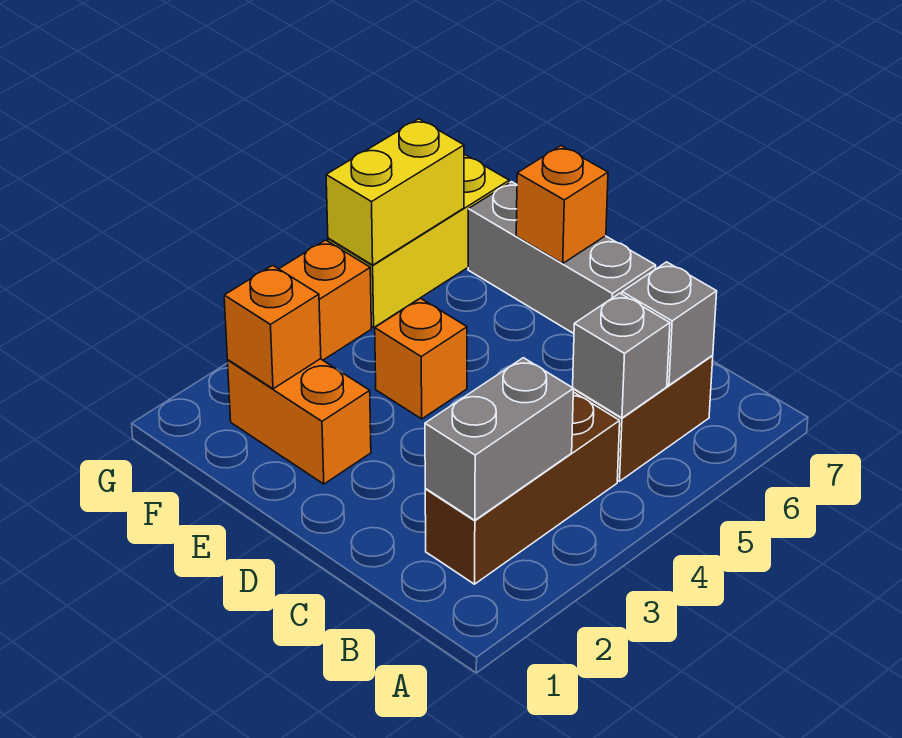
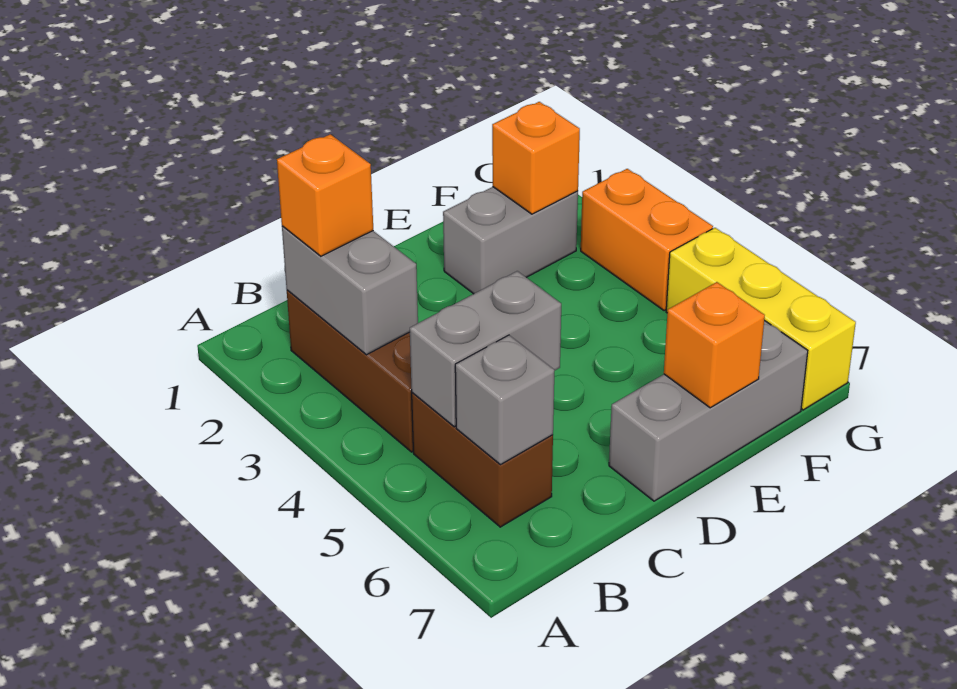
grey brick B5 level 2 -> grey brick B5:C5 level 2
orange brick E2:F2 level 1 -> grey brick E2:F2 level 1
orange brick E4 level 1 -> orange brick B2 level 3
yellow brick G5:G6 level 2 -> none

